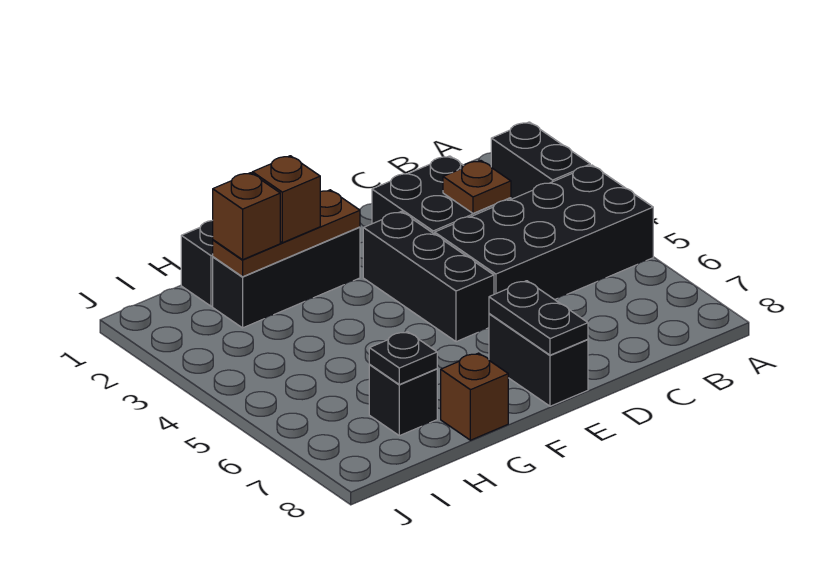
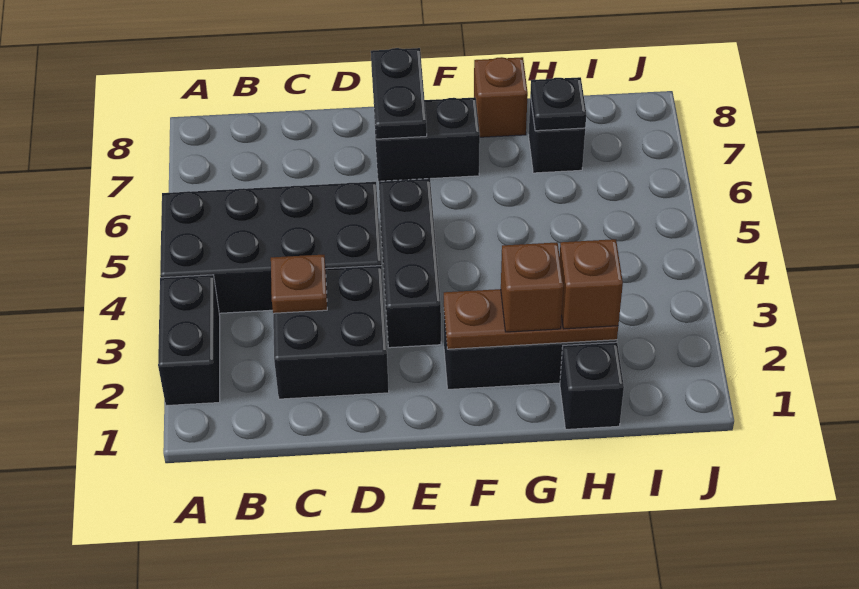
black brick E7:E8 level 1 -> black brick E7:F7 level 1

